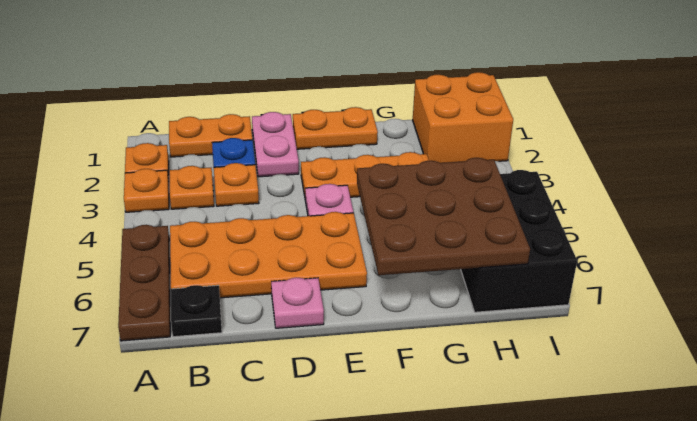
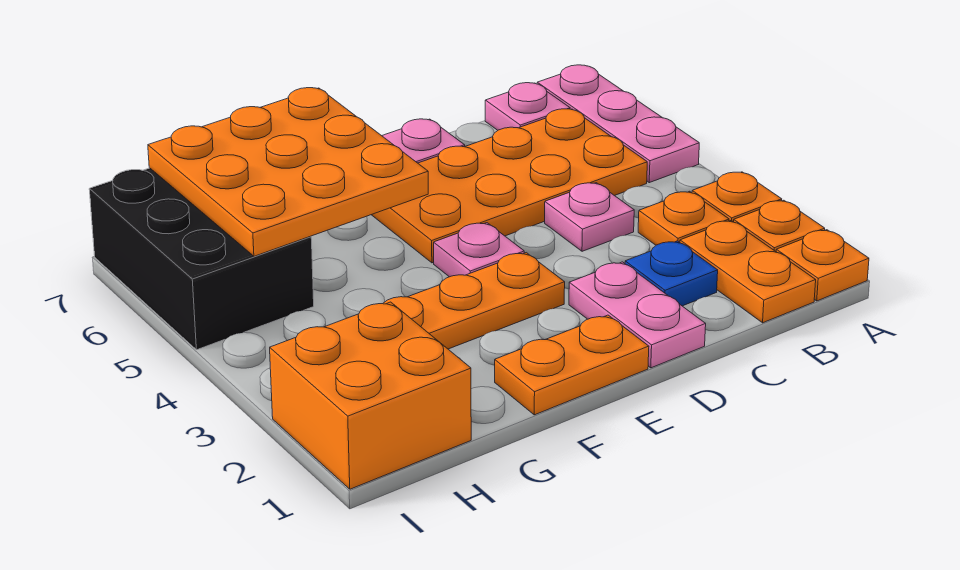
brown plate A5:A7 level 1 -> pink plate A5:A7 level 1
orange plate B1:C1 level 1 -> orange plate B1:B2 level 1
black plate B7 level 1 -> pink plate B7 level 1
orange plate C3 level 1 -> orange plate A1 level 1
none -> pink plate C4 level 1
brown plate F5:H7 level 2 -> orange plate F5:H7 level 2

